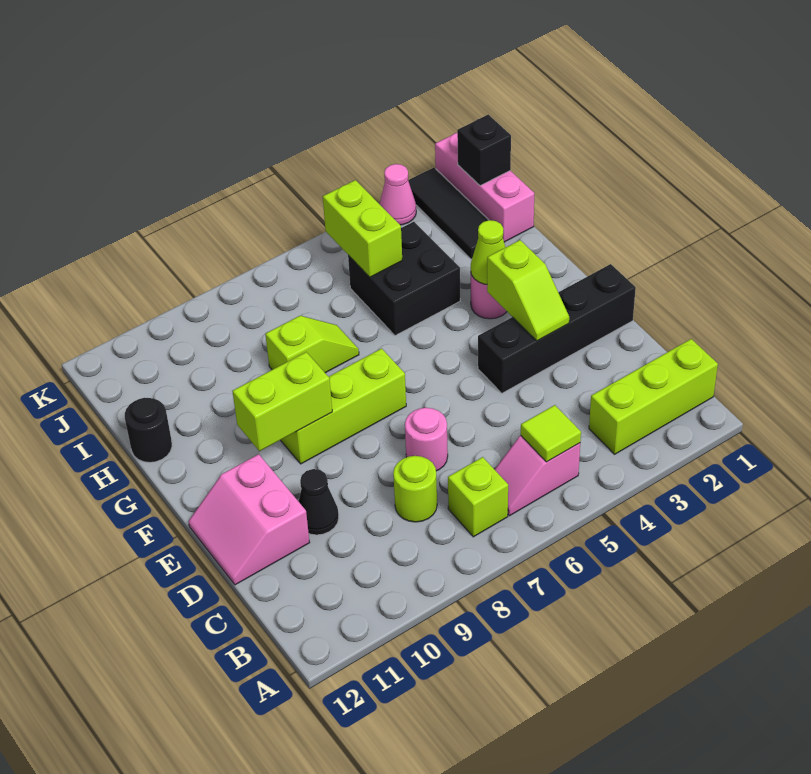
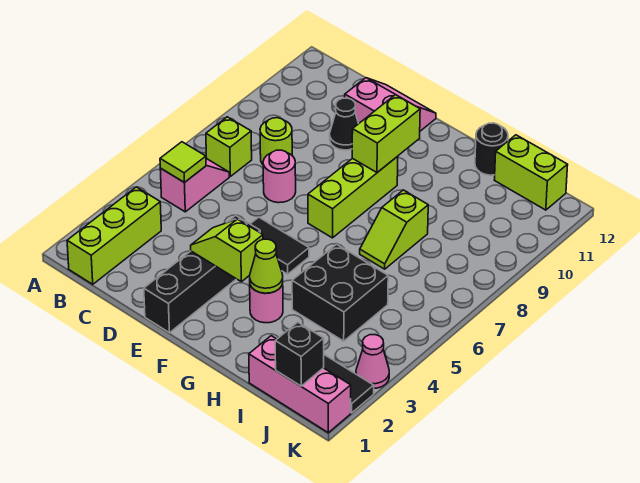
none -> black tile E5:F5 level 1
lime brick I5:J5 level 2 -> lime brick I12:J12 level 1

